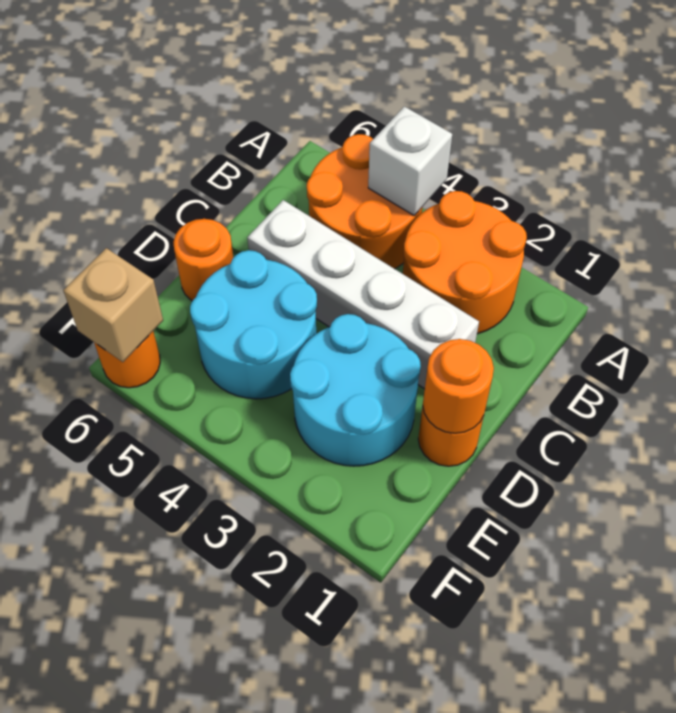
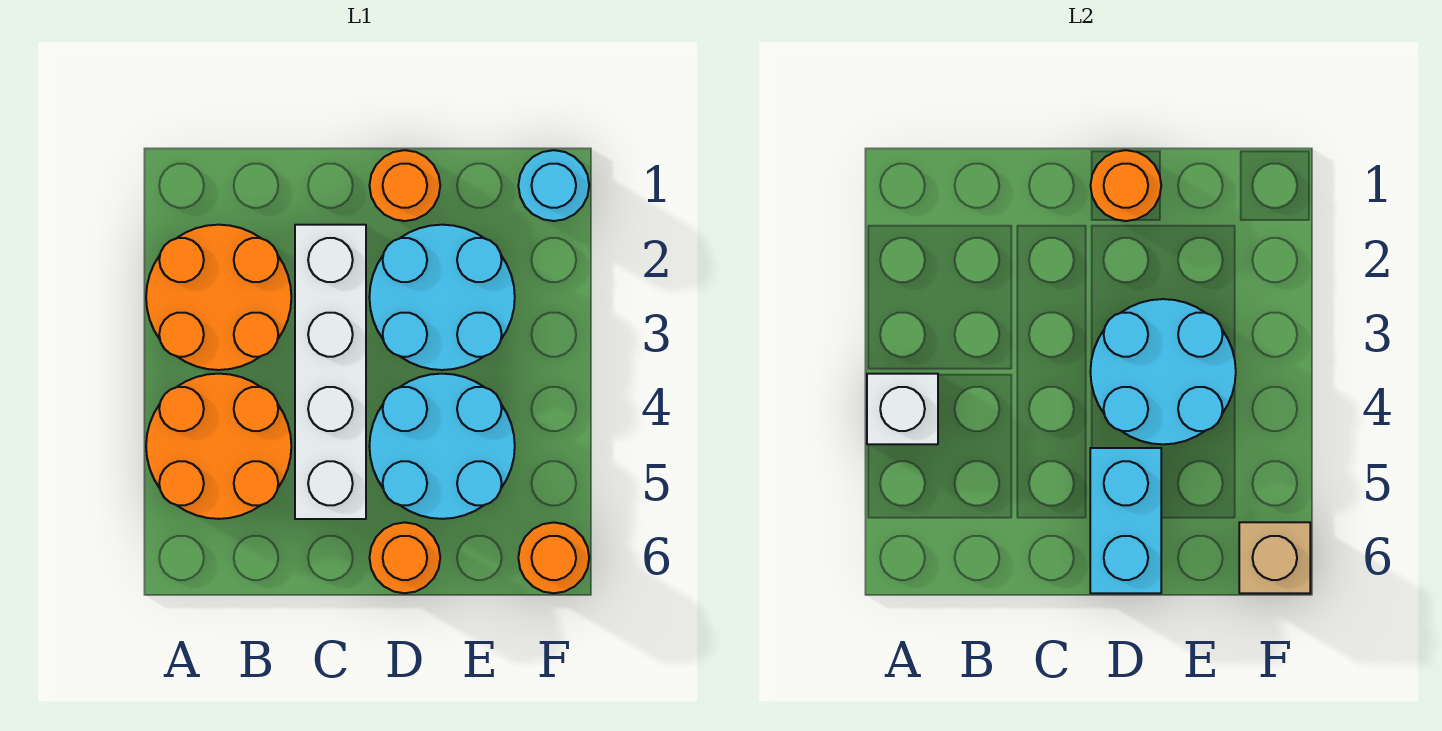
none -> cyan round brick D3:E4 level 2
none -> cyan brick D5:D6 level 2
none -> cyan round brick F1 level 1

